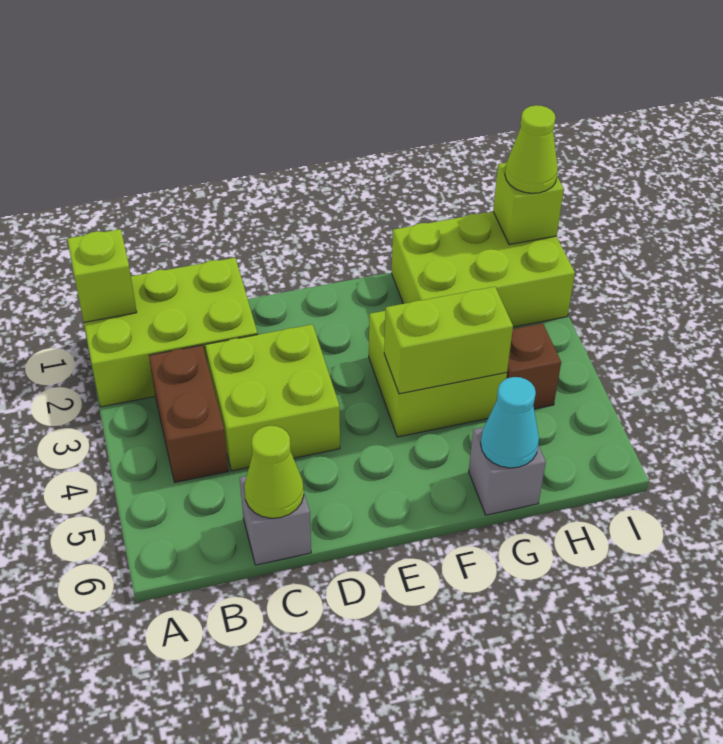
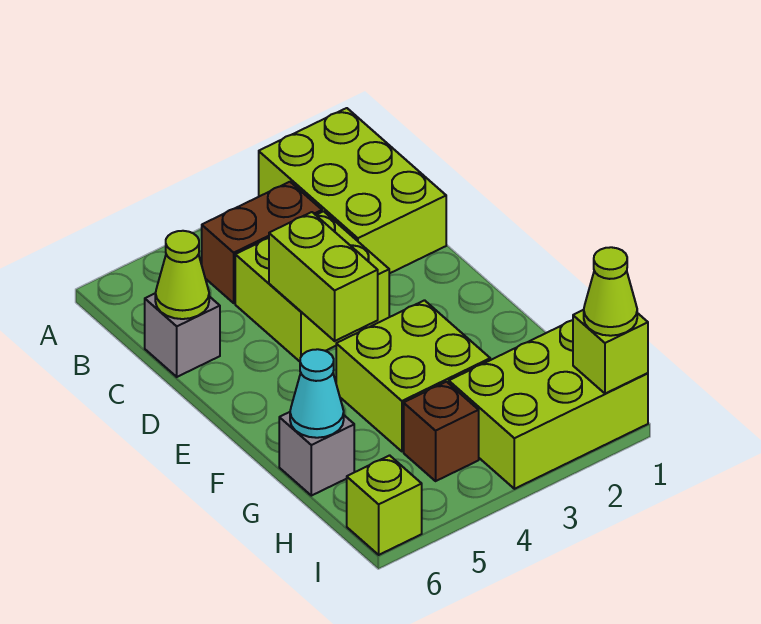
lime brick A1 level 2 -> lime brick I6 level 1
lime brick F4:G4 level 2 -> lime brick D4:E4 level 2
lime brick G1:I2 level 1 -> lime brick H1:I3 level 1

